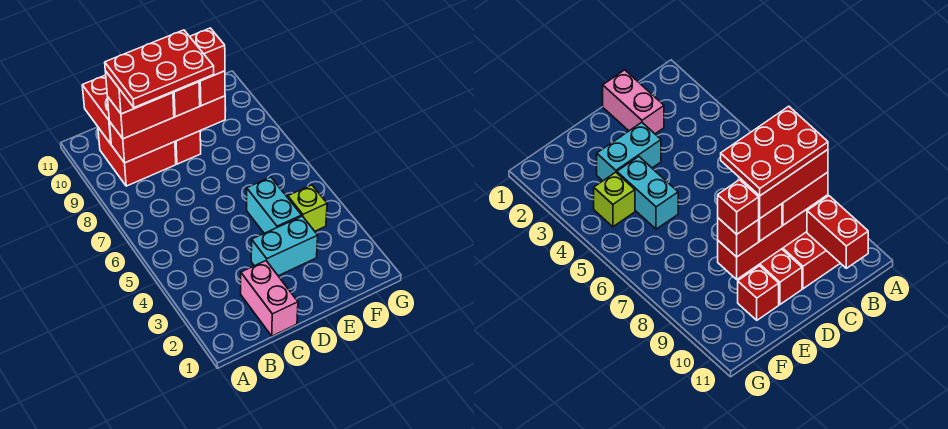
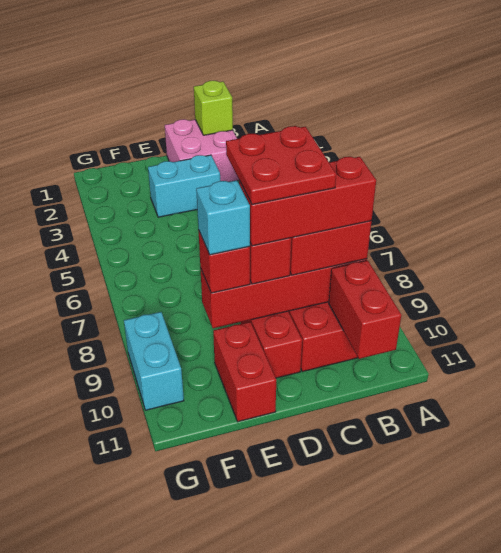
red plate B8:D9 level 5 -> red plate C8:D9 level 5
pink brick C1:C2 level 1 -> pink brick C1:D2 level 1
cyan brick E4:E5 level 1 -> cyan brick G9:G10 level 1
red brick E9 level 4 -> cyan brick E9 level 4
red brick E10 level 1 -> red brick E10:E11 level 1
lime brick F4 level 1 -> lime brick C1 level 2

